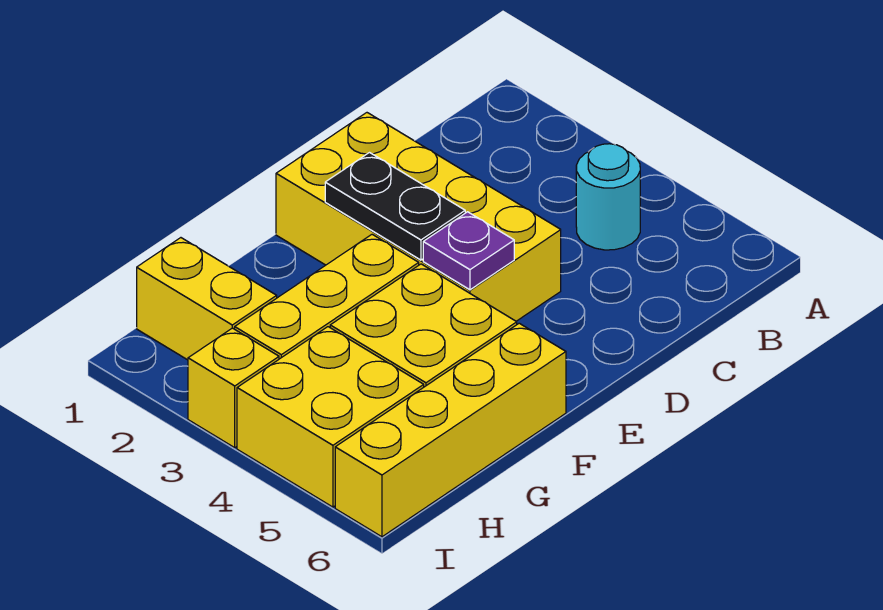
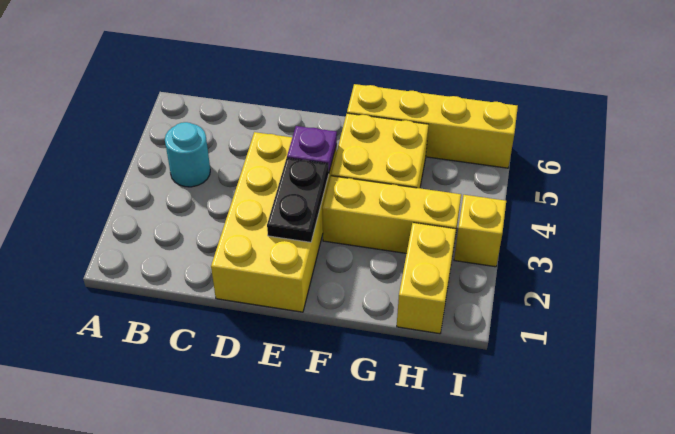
yellow brick H4:I5 level 1 -> none

